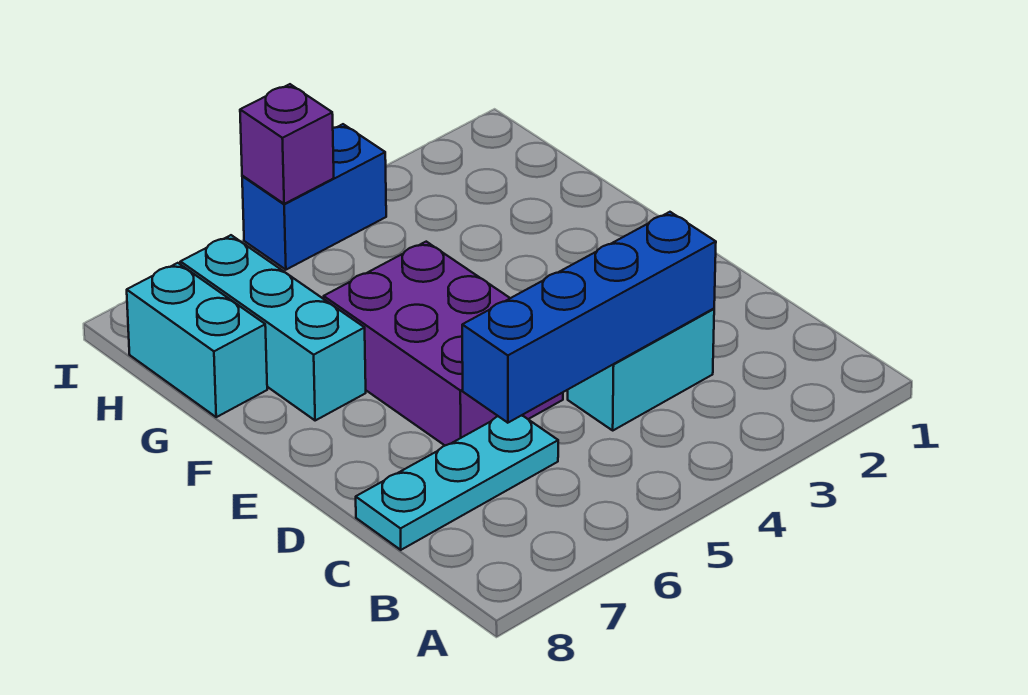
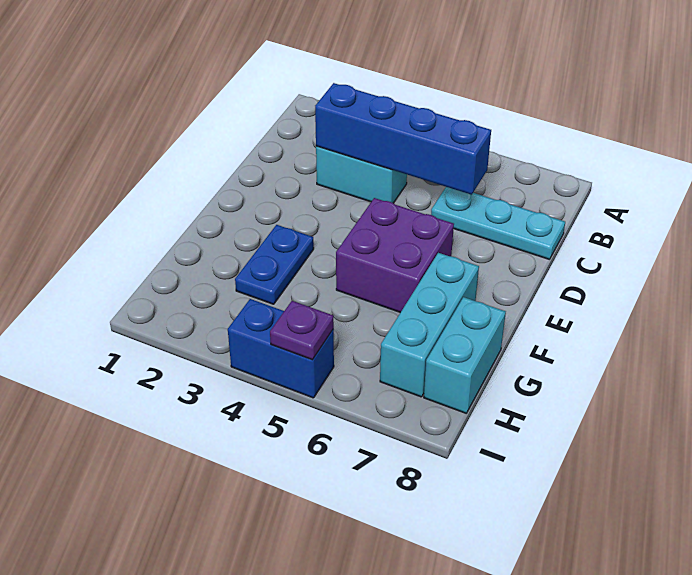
purple brick D5:F6 level 1 -> purple brick E5:F6 level 1
none -> blue plate F3:G3 level 1
purple brick I5 level 2 -> purple plate I5 level 2

